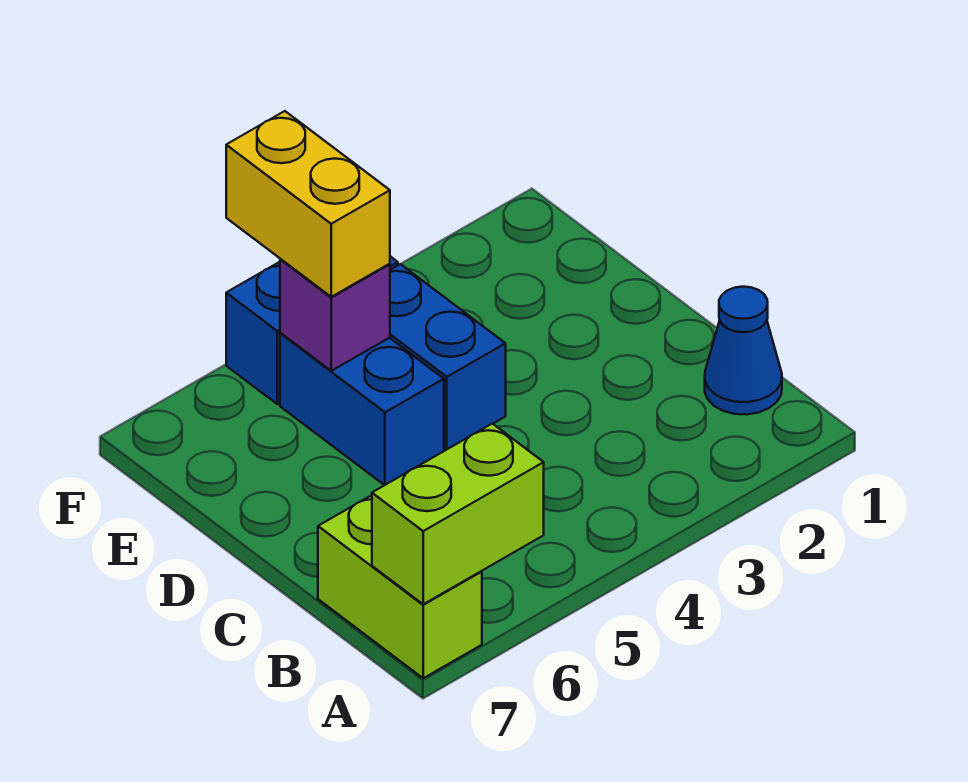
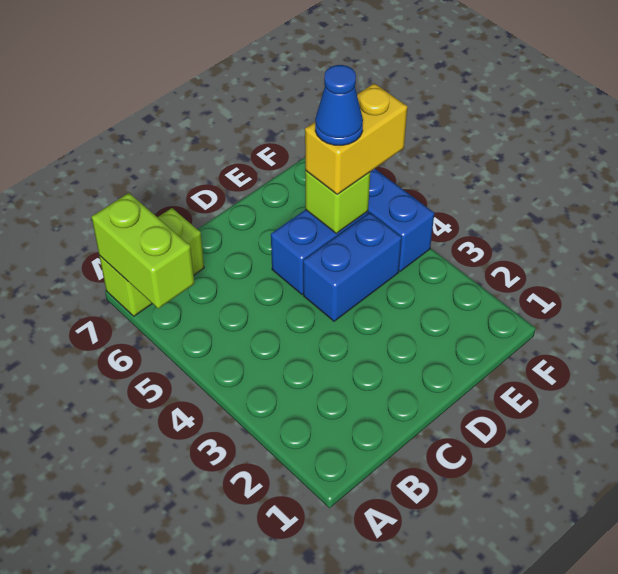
blue cone B1 level 1 -> blue cone E5 level 4
purple brick E5 level 2 -> lime brick E5 level 2

